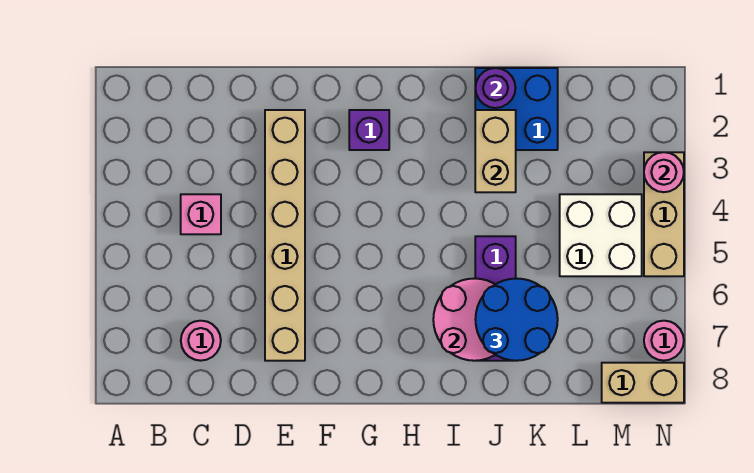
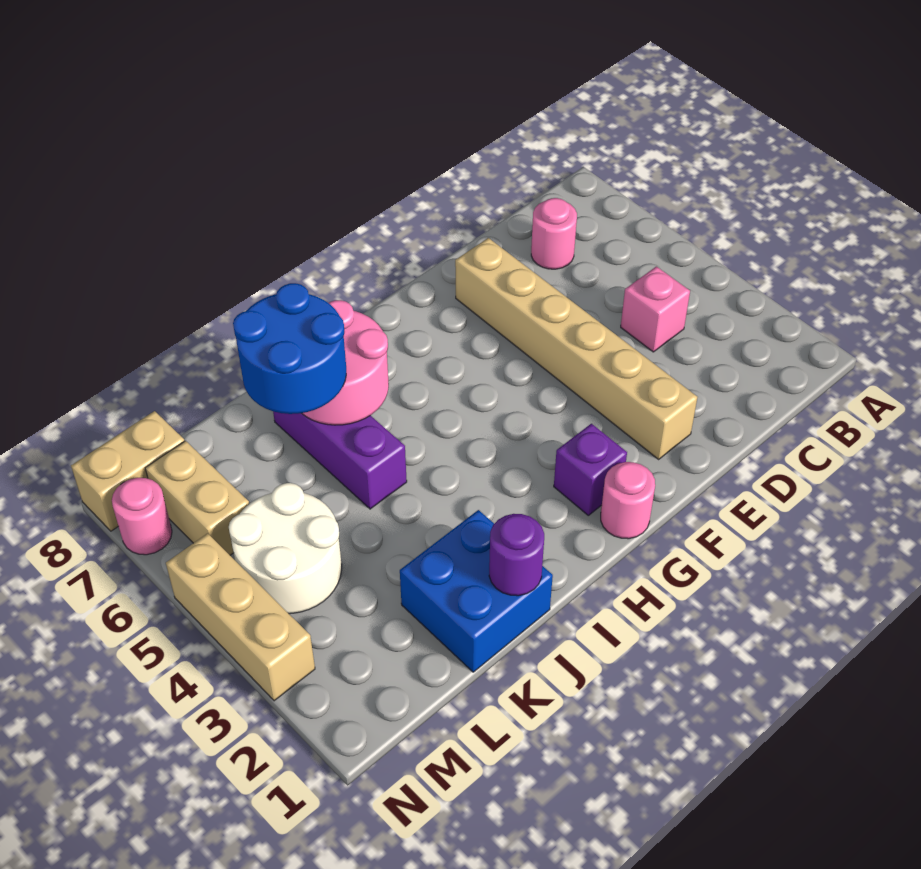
tan brick J2:J3 level 2 -> tan brick M6:M7 level 1
white brick L4:M5 level 1 -> white round brick L4:M5 level 1
pink round brick N3 level 2 -> pink round brick G1 level 1

